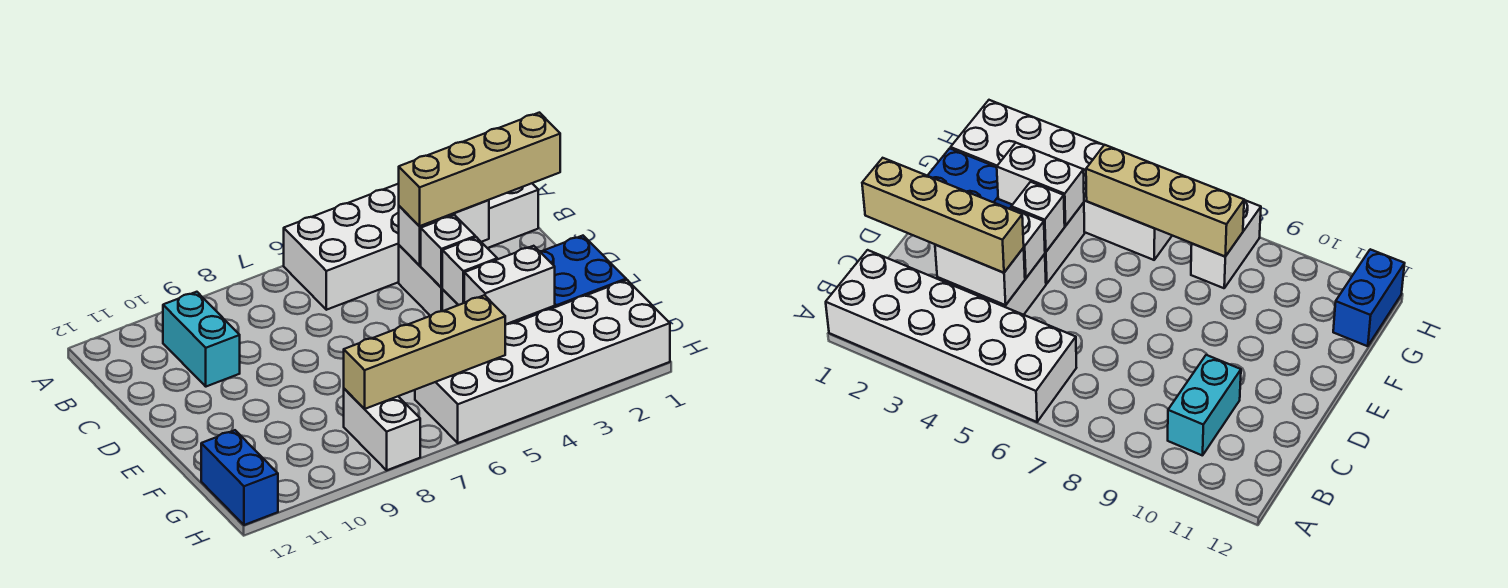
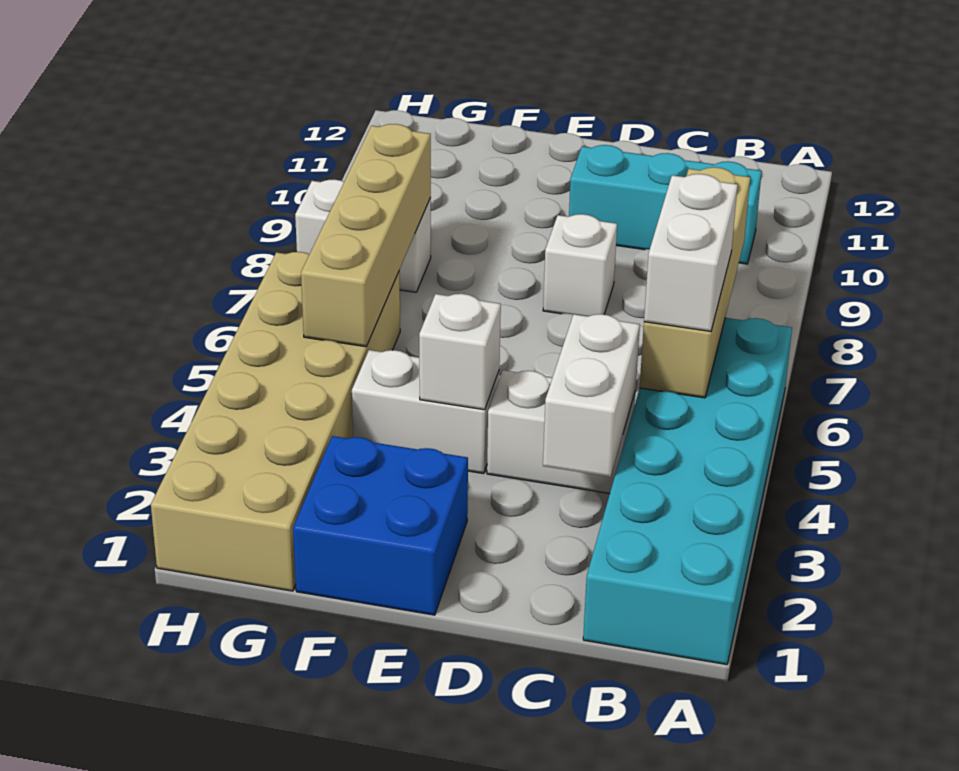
white brick A1:B6 level 1 -> cyan brick A1:B6 level 1
cyan brick B10:C10 level 1 -> cyan brick B10:D10 level 1
tan brick C1:C4 level 3 -> tan brick B5:B8 level 2
white brick D4 level 2 -> white brick D8 level 1
white brick F3:F4 level 2 -> white brick B5:B6 level 3
white brick G1:H6 level 1 -> tan brick G1:H6 level 1
blue brick G12:H12 level 1 -> none

